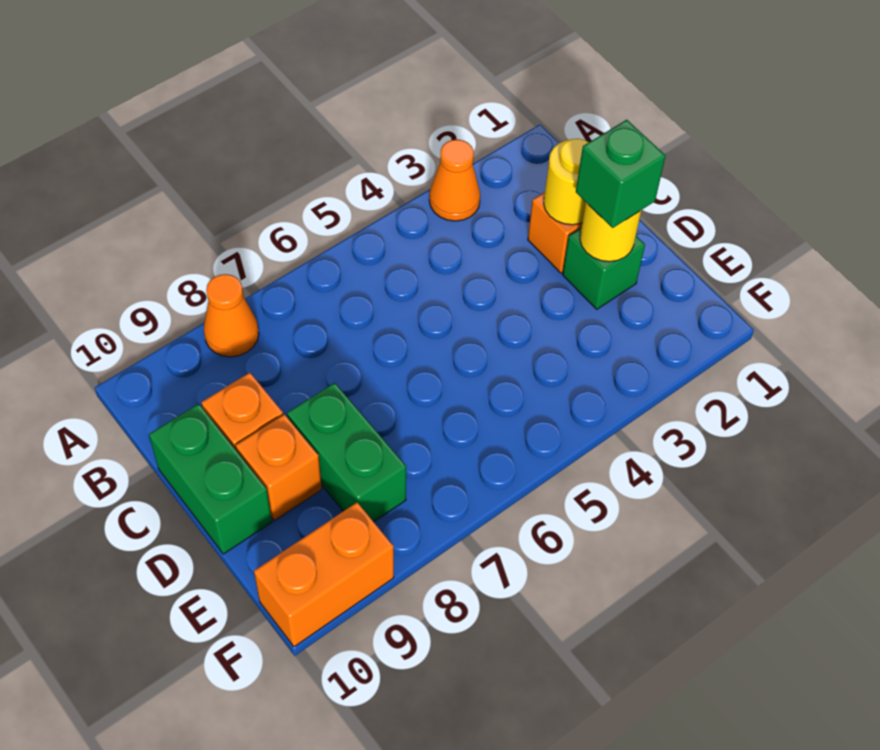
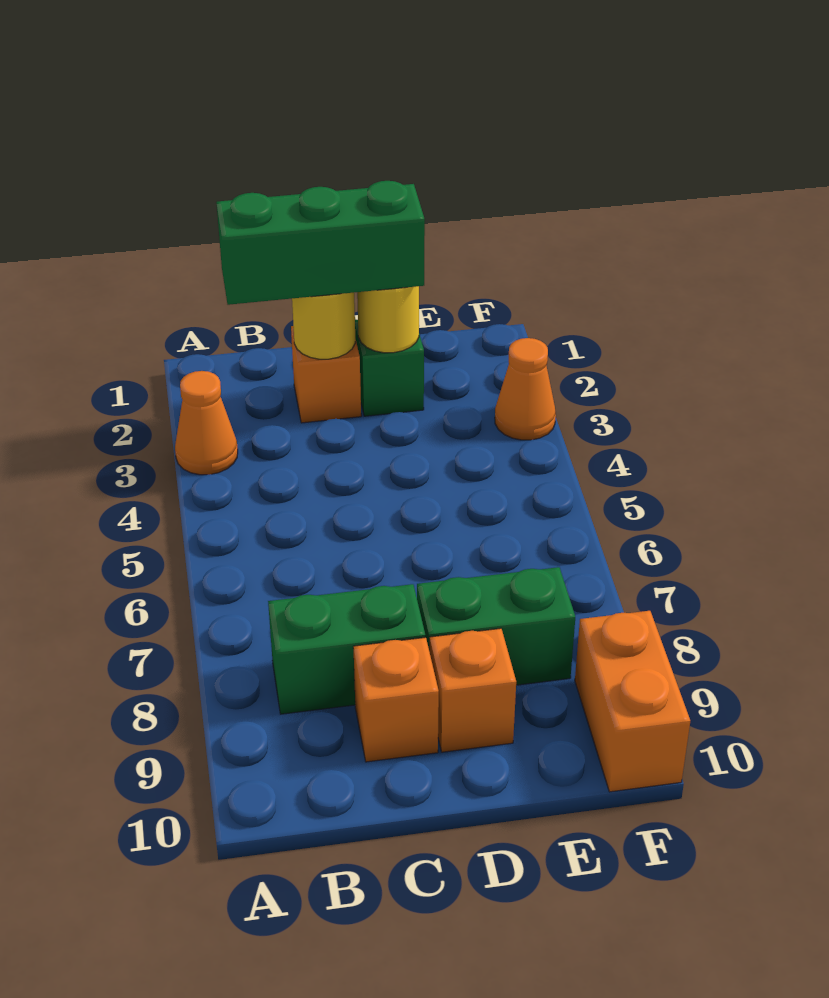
orange cone A8 level 1 -> orange cone F3 level 1
green brick C10:D10 level 1 -> green brick B8:C8 level 1
green brick D2 level 3 -> green brick B2:D2 level 3

